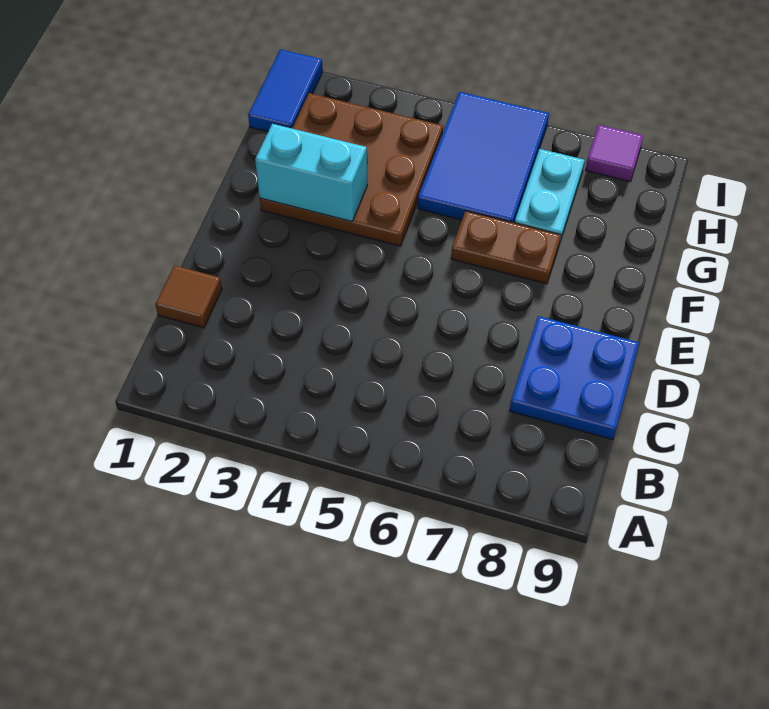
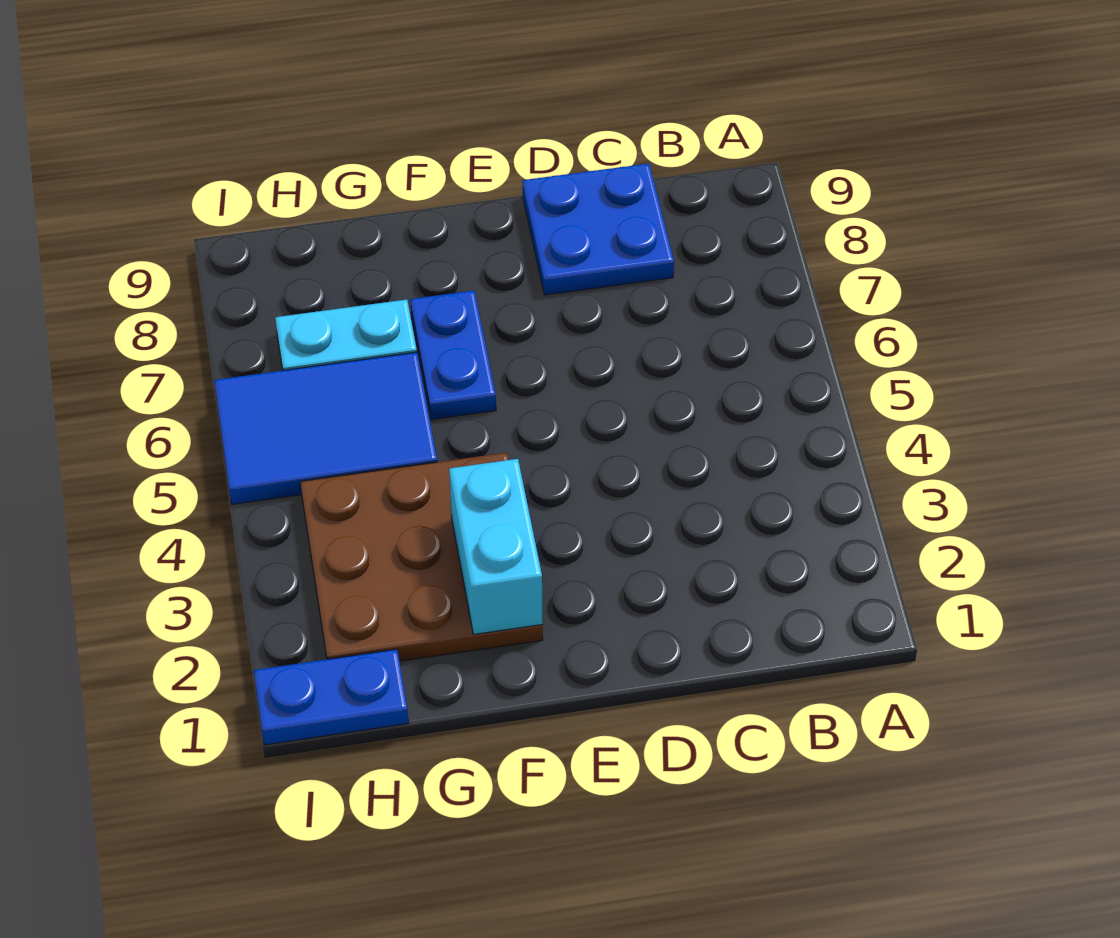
brown tile C1 level 1 -> none
brown plate F6:F7 level 1 -> blue plate F6:F7 level 1
blue tile H1:I1 level 1 -> blue plate H1:I1 level 1
purple tile I8 level 1 -> none

